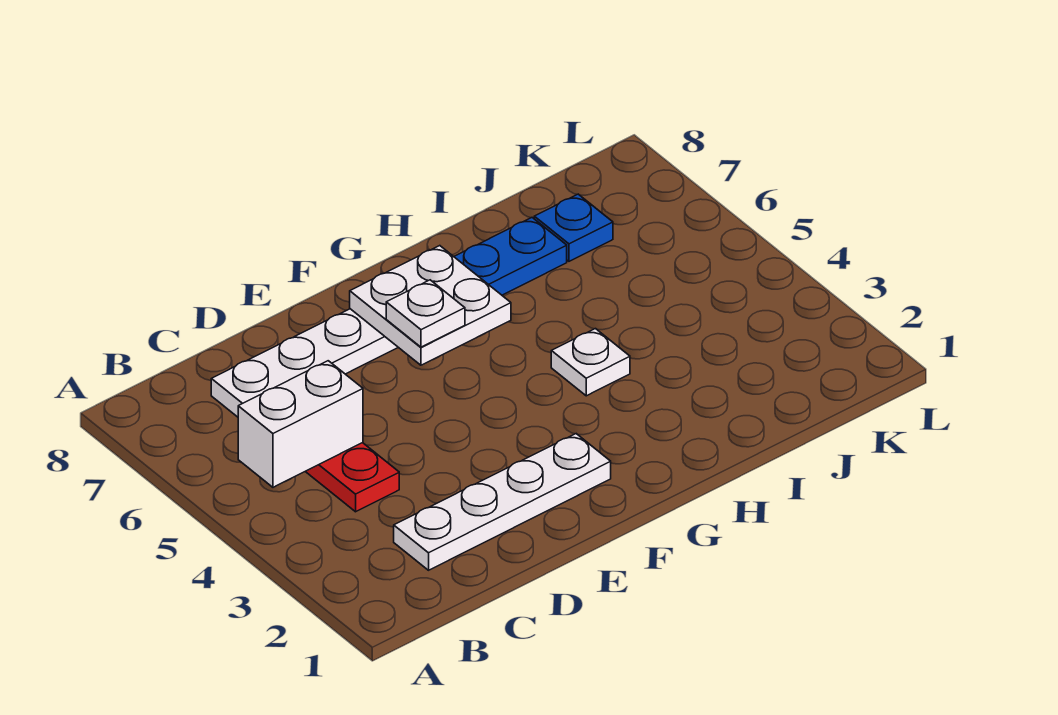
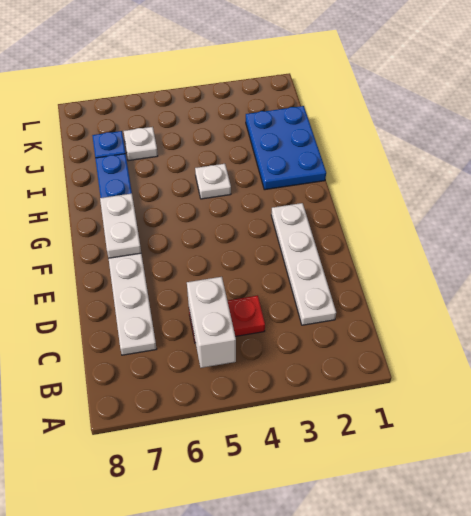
white plate F6:G7 level 2 -> white plate F7:G7 level 2
white plate F6 level 3 -> white plate J6 level 1
none -> blue plate H1:J2 level 1

